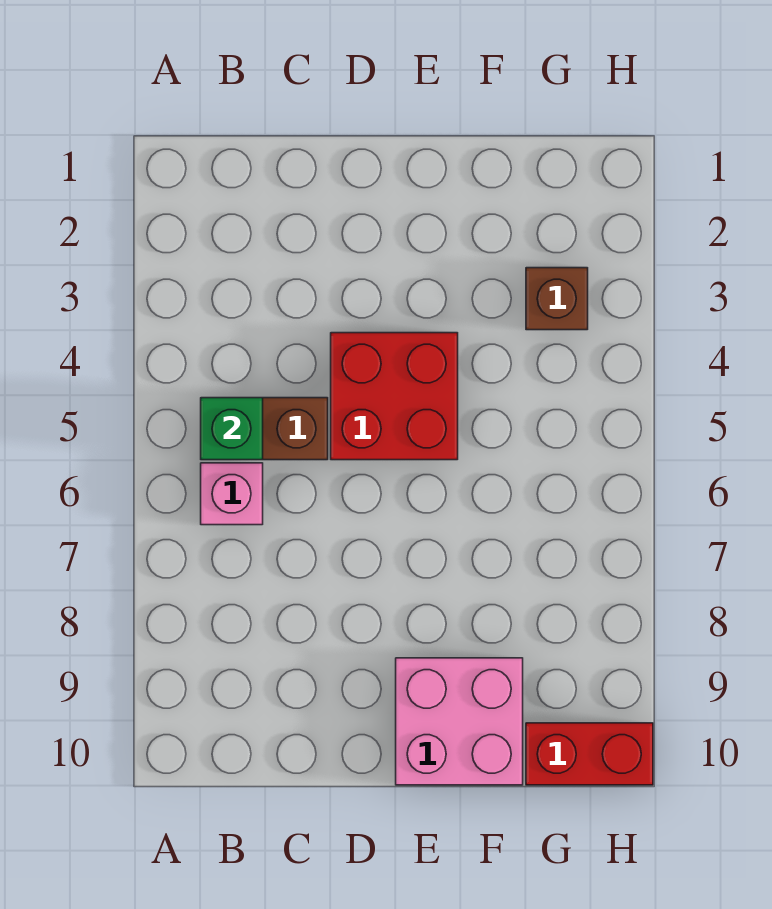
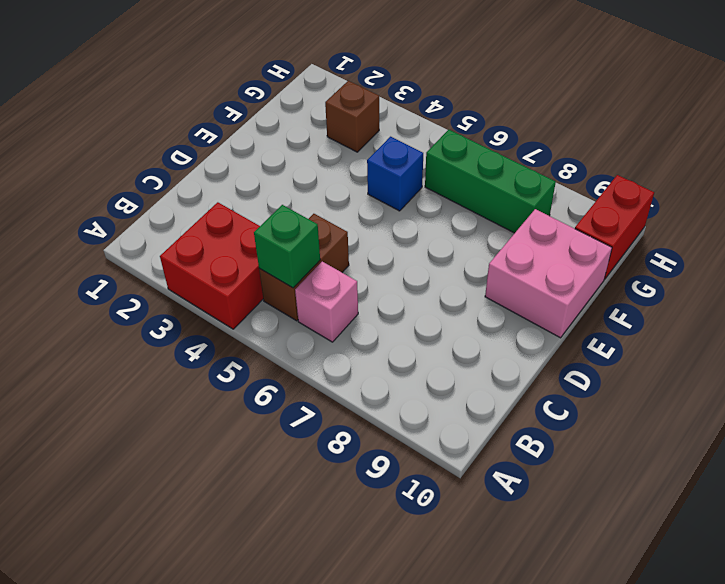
red brick D4:E5 level 1 -> red brick A3:B4 level 1
none -> blue brick F5 level 1
none -> green brick G6:G8 level 1

